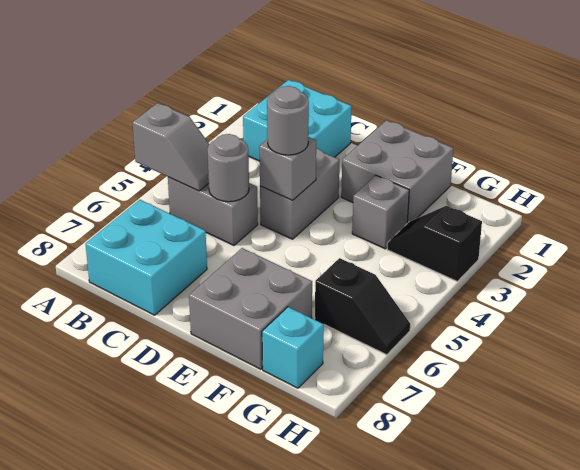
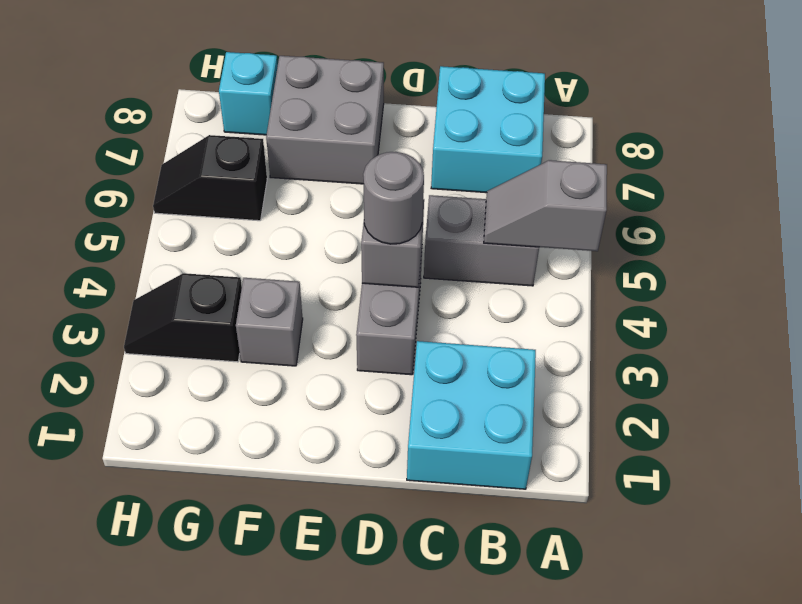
grey round brick C5 level 2 -> none
grey brick E1:F2 level 1 -> none
black slope G3:H3 level 1 top H -> black slope G3:H3 level 1 top G

